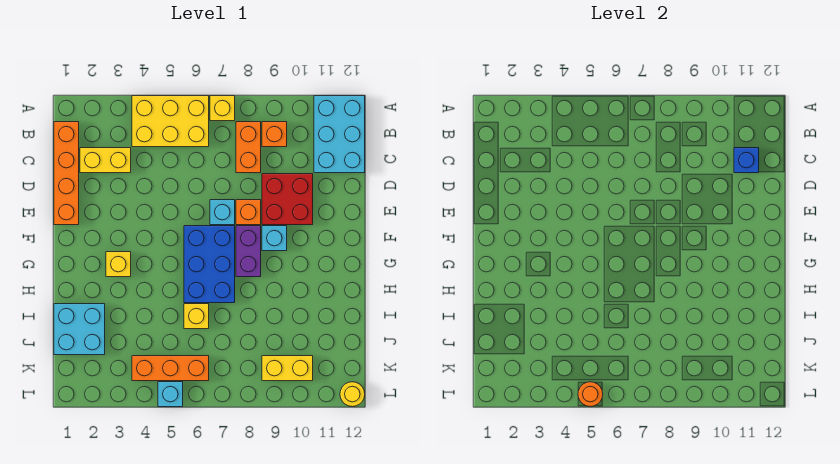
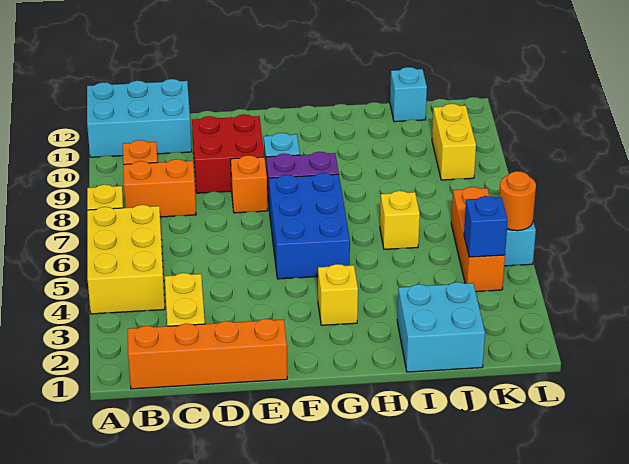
blue brick C11 level 2 -> blue brick K4 level 2
cyan brick E7 level 1 -> cyan brick J12 level 1
blue brick F6:H7 level 1 -> blue brick F5:G7 level 1
yellow round brick L12 level 1 -> none

